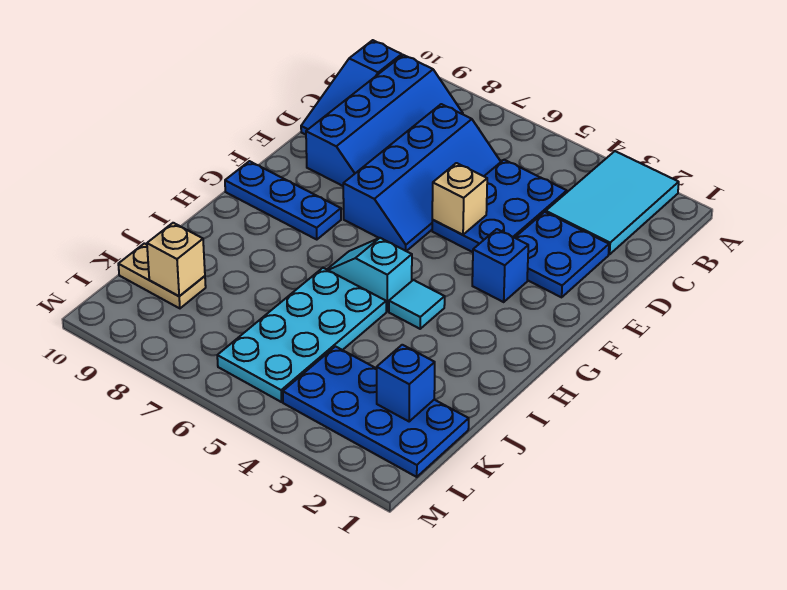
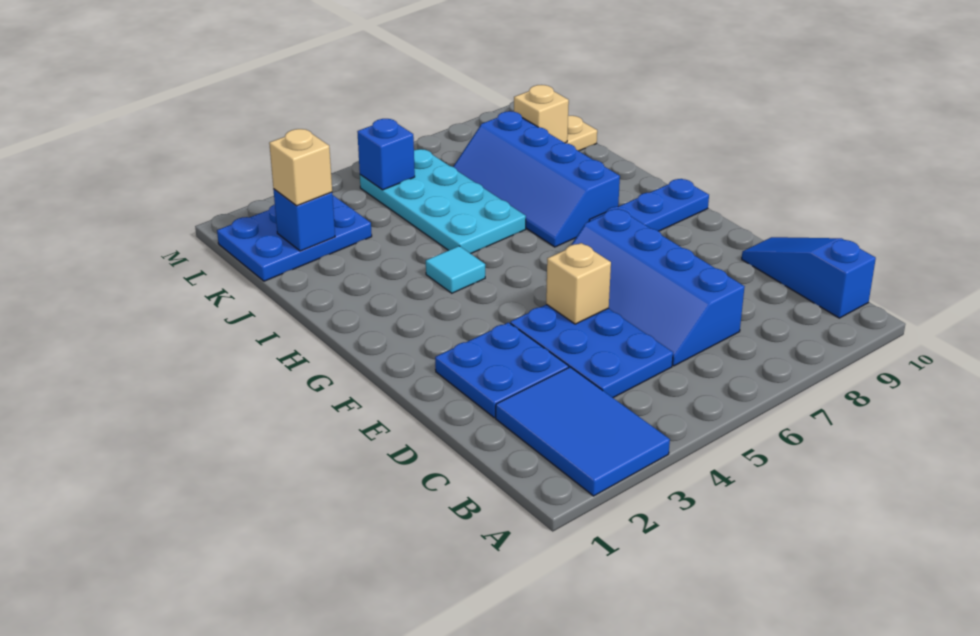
cyan tile A2:C3 level 1 -> blue tile A2:C3 level 1
blue slope B8:E9 level 1 top 9 -> blue slope H7:K8 level 1 top 8
blue brick F3 level 1 -> blue brick L5 level 2
cyan slope H5:H6 level 1 top 5 -> none
blue plate K1:L4 level 1 -> blue plate K1:L3 level 1
none -> tan brick K2 level 3

